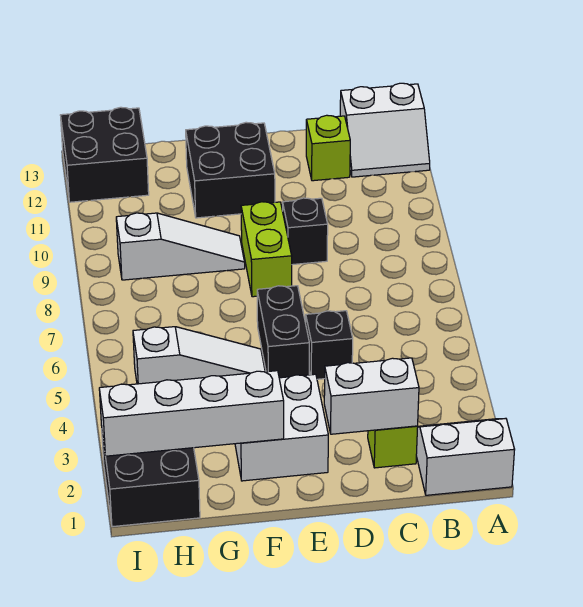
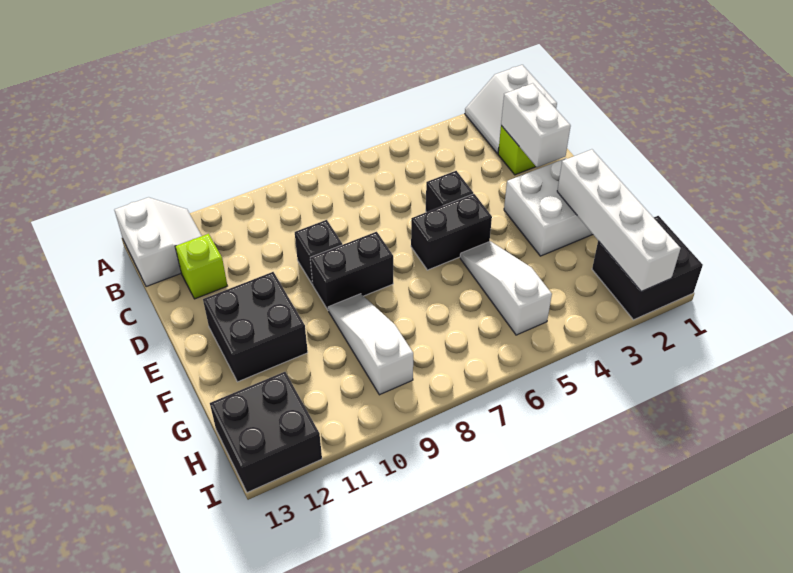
lime brick E8:E9 level 1 -> black brick E8:E9 level 1

